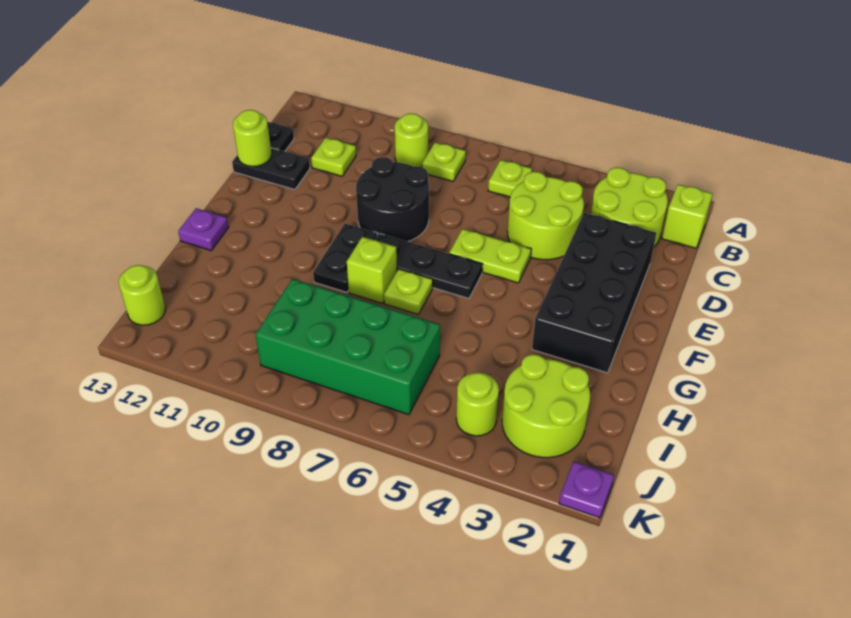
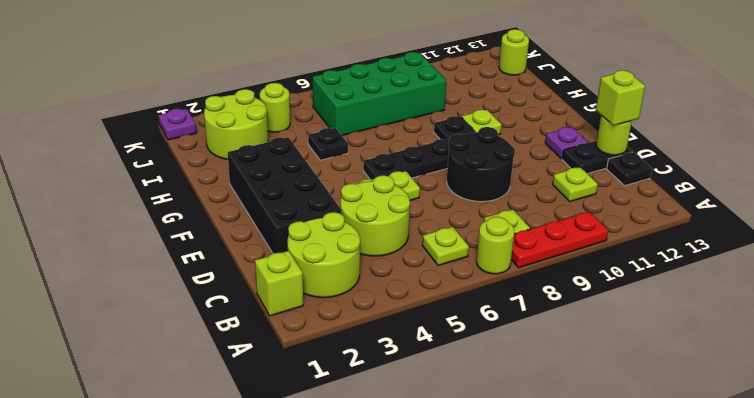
none -> red plate A8:A10 level 1
lime round brick B9 level 1 -> lime round brick A7 level 1
lime plate G7 level 1 -> lime plate G10 level 1
lime brick G8 level 1 -> lime brick D13 level 3
purple plate G13 level 1 -> purple plate E12 level 1
none -> black plate H5 level 1

